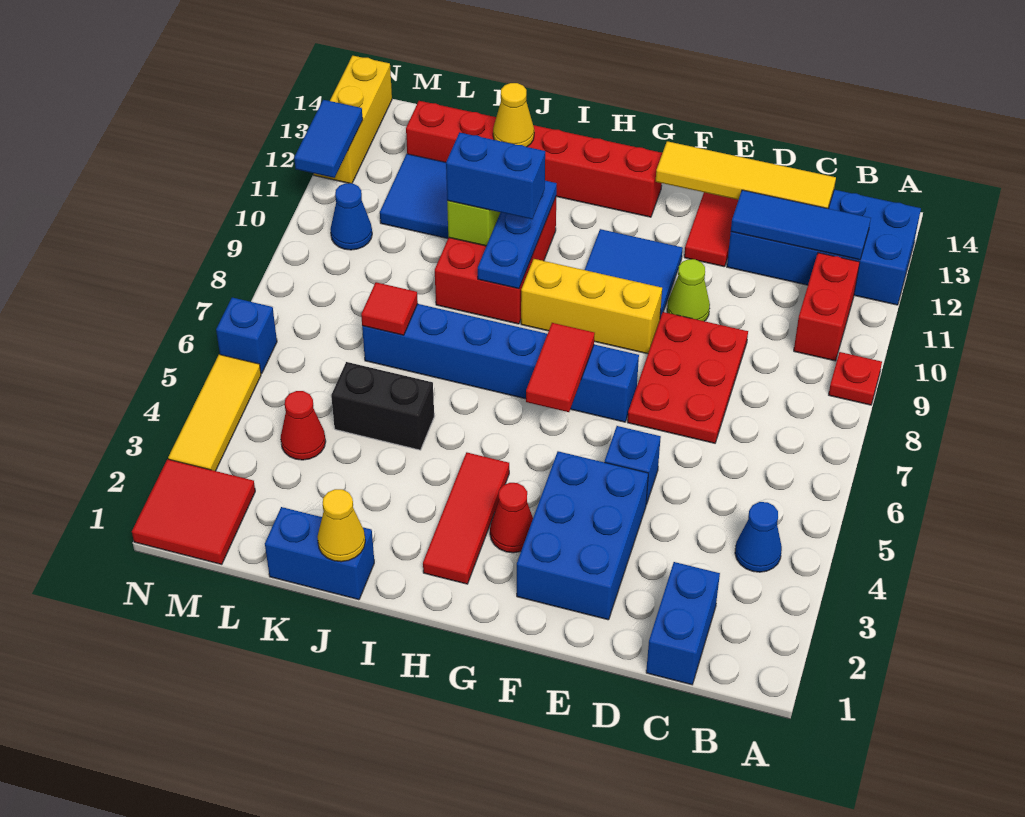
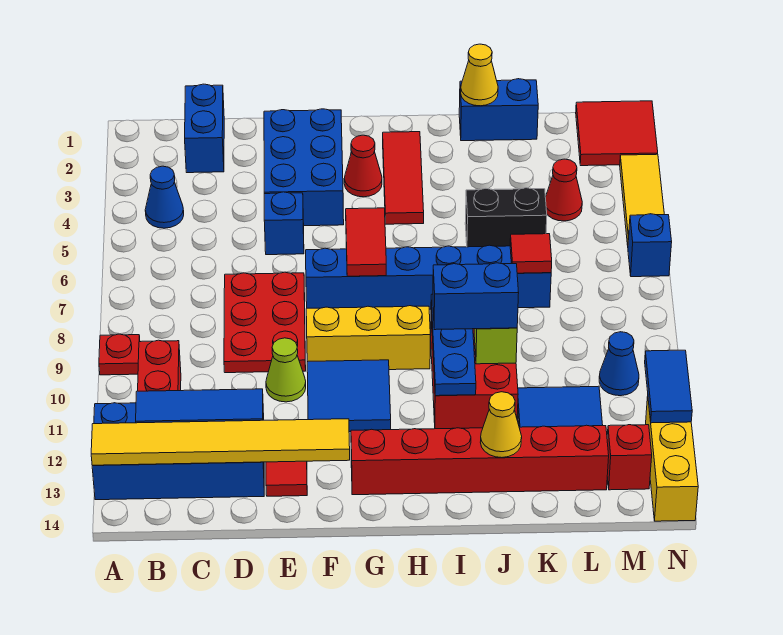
yellow tile C13:F13 level 2 -> yellow tile A13:F13 level 2
none -> red brick M13 level 1

